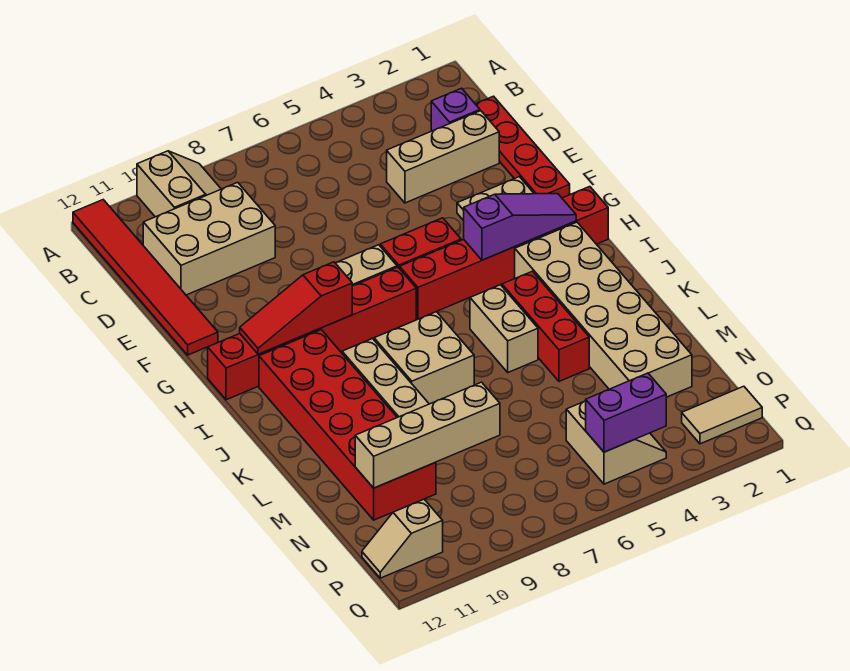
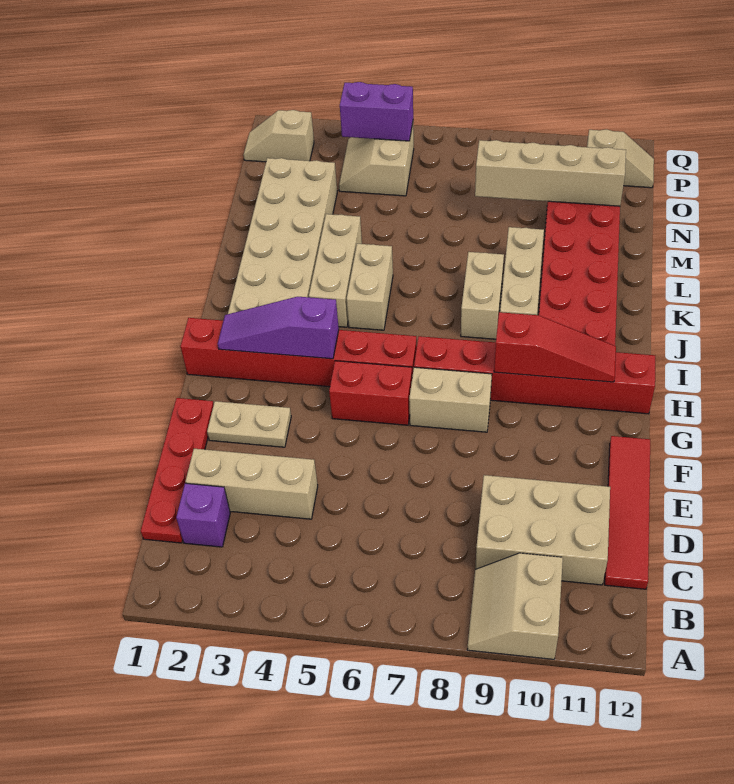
red tile A12:F12 level 1 -> red tile C12:F12 level 1
red brick J4:L4 level 1 -> tan brick J4:L4 level 1
tan brick J7:K8 level 1 -> tan brick J8:K8 level 1
tan tile P1:P2 level 1 -> tan slope P1:P2 level 1 top 2

